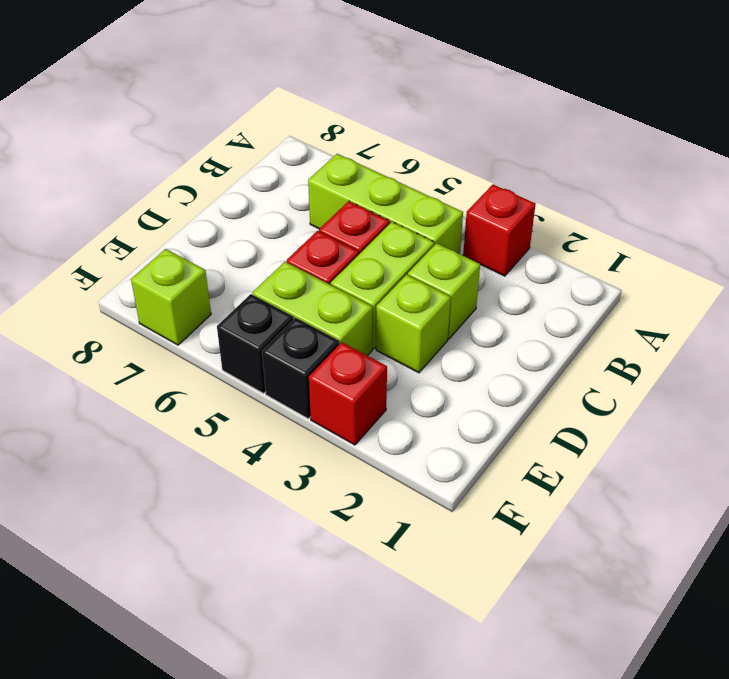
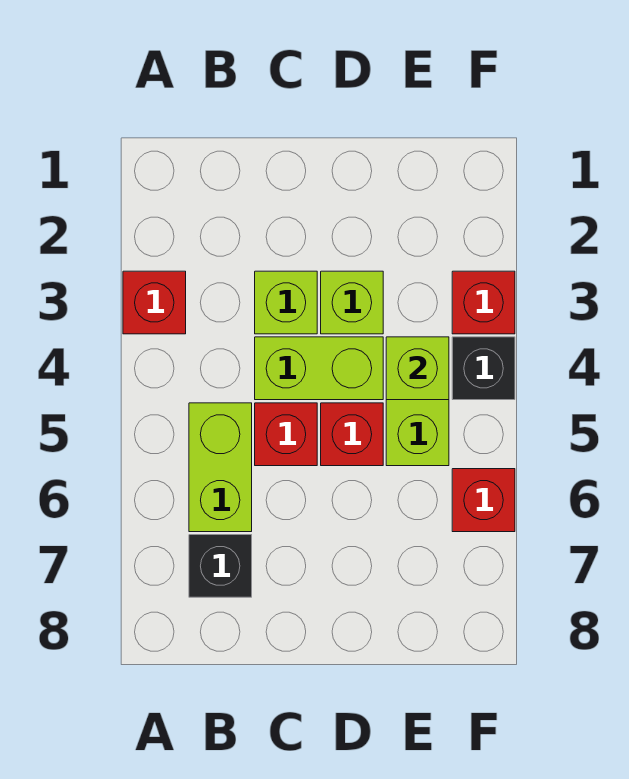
lime brick B4:B6 level 1 -> lime brick B5:B6 level 1
black brick F5 level 1 -> black brick B7 level 1
none -> red brick F6 level 1
lime brick F7 level 1 -> lime brick E4 level 2

